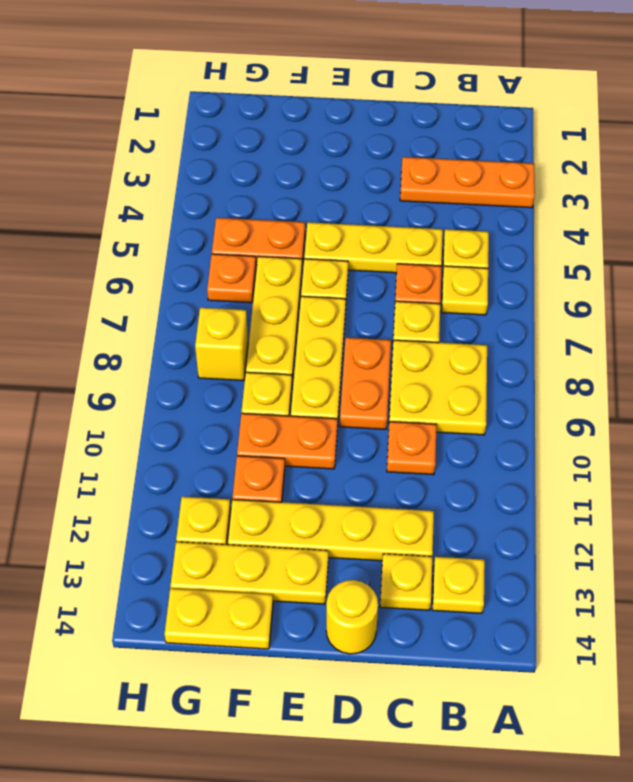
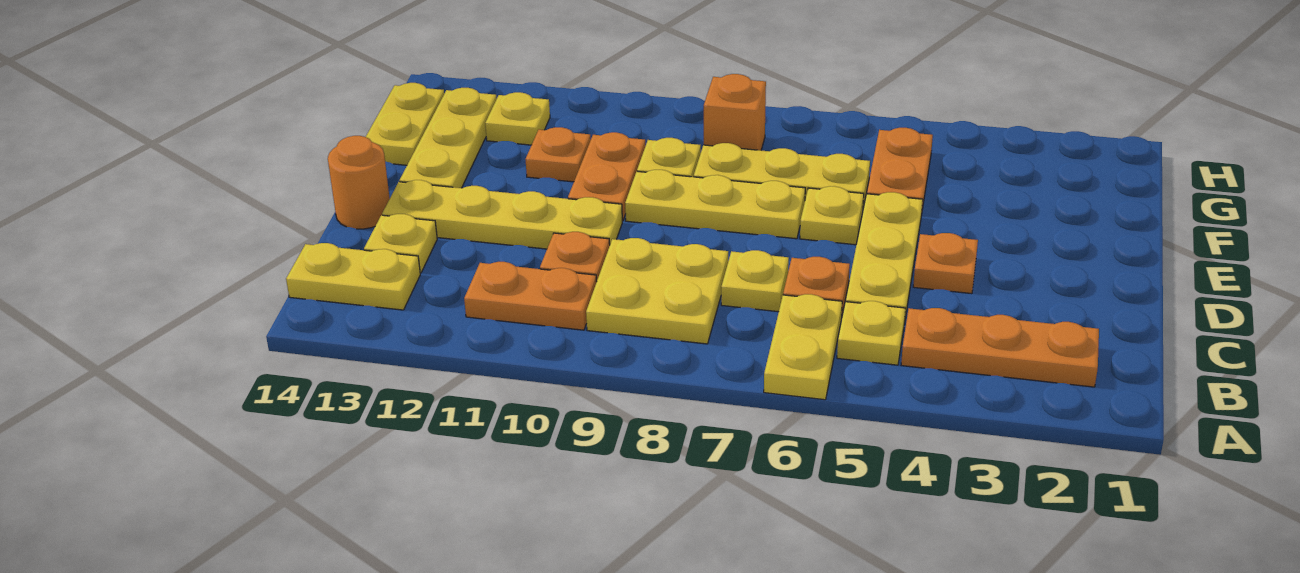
orange plate A3:C3 level 1 -> orange plate B2:B4 level 1
yellow plate B6 level 1 -> yellow plate A6:B6 level 1
yellow plate B13 level 1 -> yellow plate B13:B14 level 1
yellow plate C12:F12 level 1 -> yellow plate D10:D13 level 1
orange plate D8:D9 level 1 -> orange plate B10:B11 level 1
yellow round brick D14 level 1 -> orange round brick D14 level 1
orange plate G6 level 1 -> orange plate D4 level 1
yellow brick G8 level 1 -> orange brick G8 level 1

